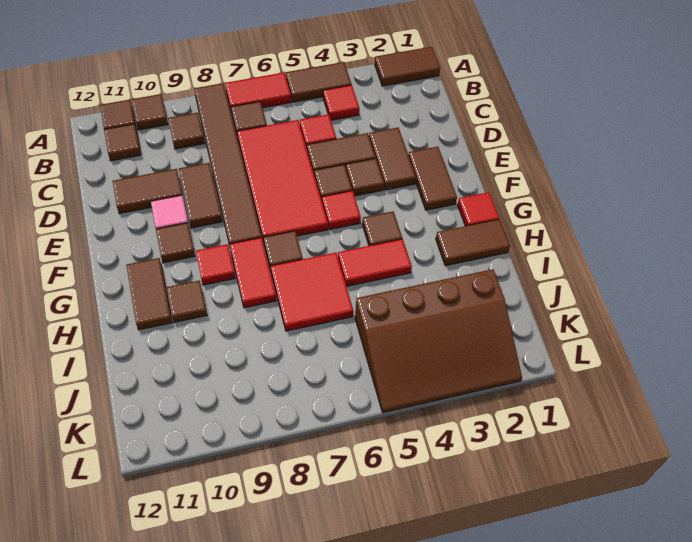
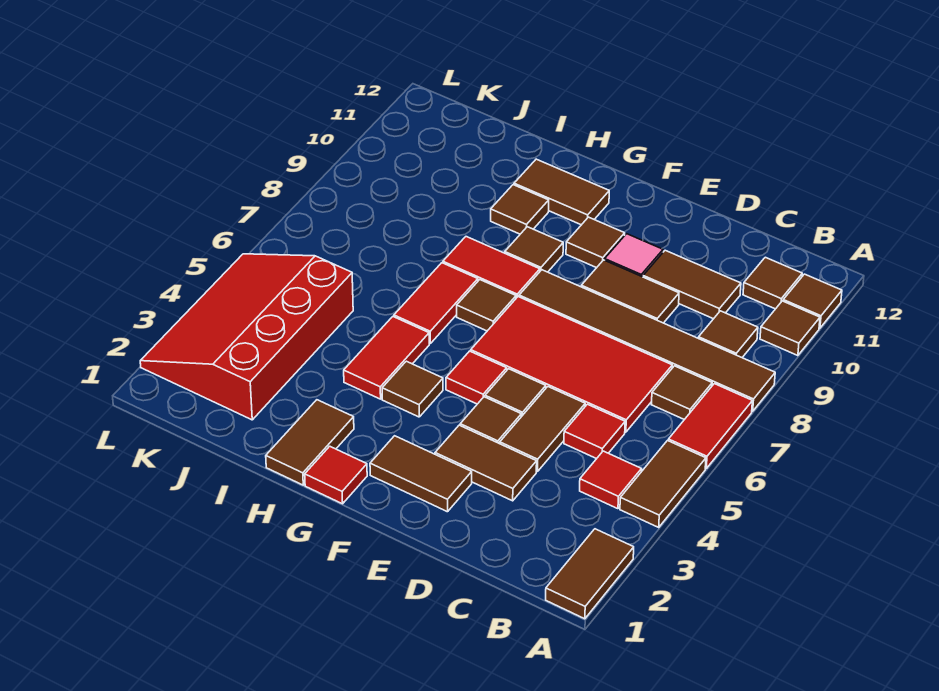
brown tile D10:D11 level 1 -> brown tile C10:D10 level 1
red tile G9 level 1 -> brown tile G9 level 1
red tile H6:I7 level 1 -> red tile H6:H7 level 1
brown slope J2:L5 level 1 top J -> red slope J2:L5 level 1 top J

